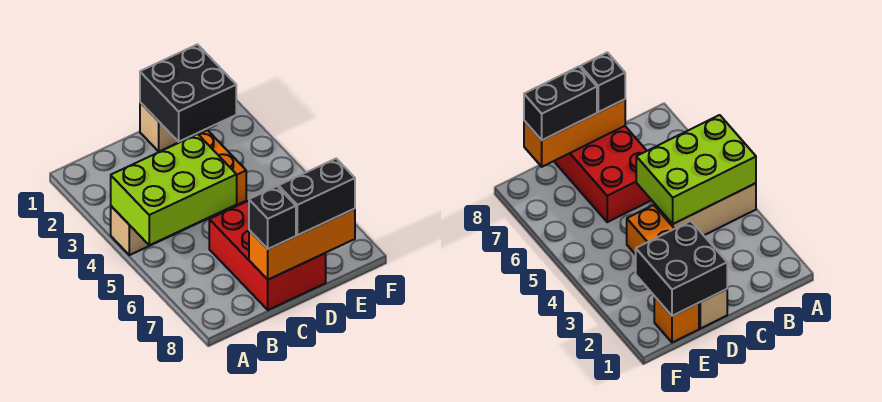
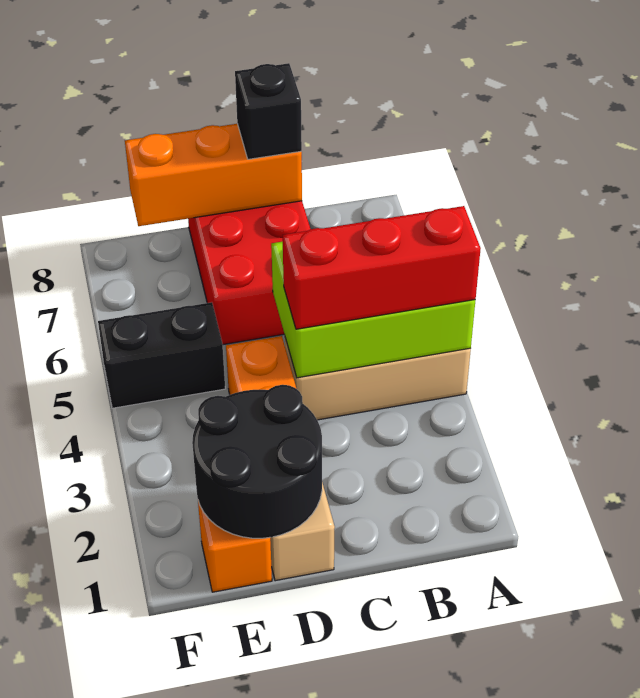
none -> red brick A4:C4 level 3
black brick D1:E2 level 2 -> black round brick D1:E2 level 2
black brick D8:E8 level 3 -> black brick E5:F5 level 1

